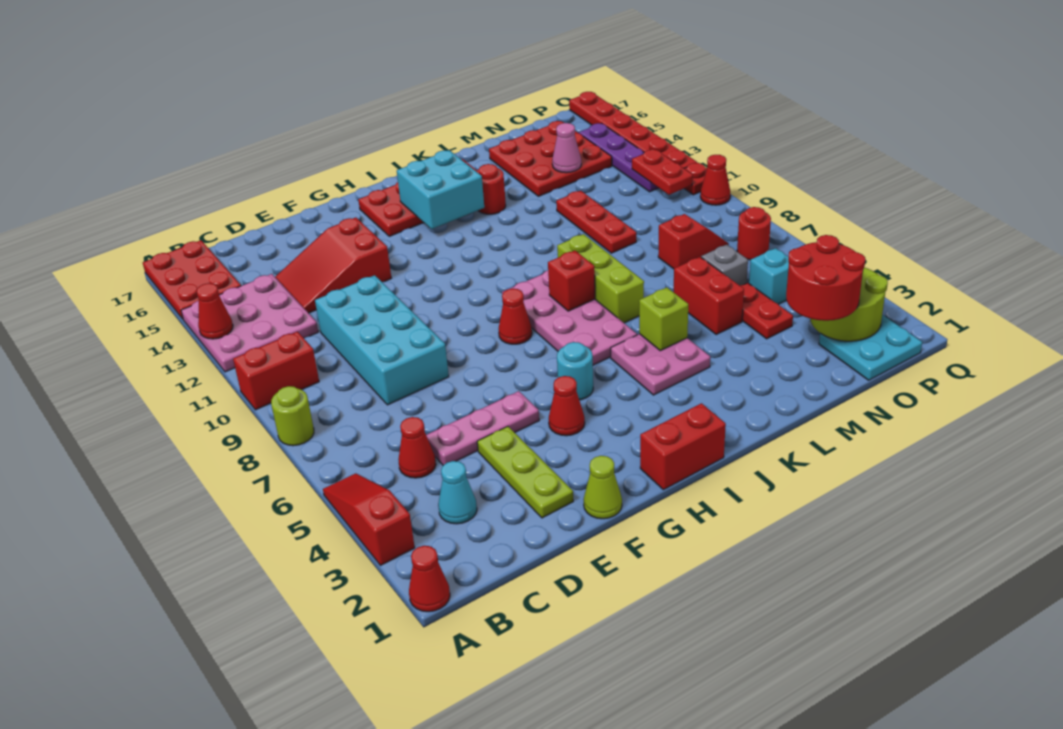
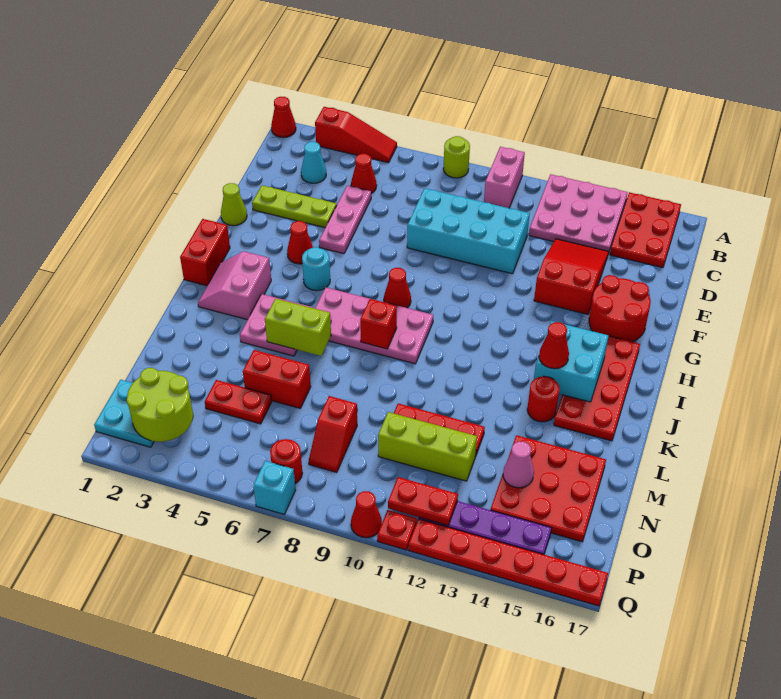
red brick A10:B10 level 1 -> pink brick A10:B10 level 1
red cone A13 level 2 -> red cone J14 level 3
red plate A15:B17 level 1 -> red plate A15:C16 level 1
none -> pink slope I2:J3 level 1 top 3
lime brick K5 level 2 -> lime brick K5:K6 level 2
lime brick K7:K9 level 1 -> lime brick N10:N12 level 1
red round brick N2:O3 level 3 -> red round brick F15:G16 level 1
grey brick N6 level 1 -> none
cyan brick O5 level 1 -> cyan brick Q7 level 1

